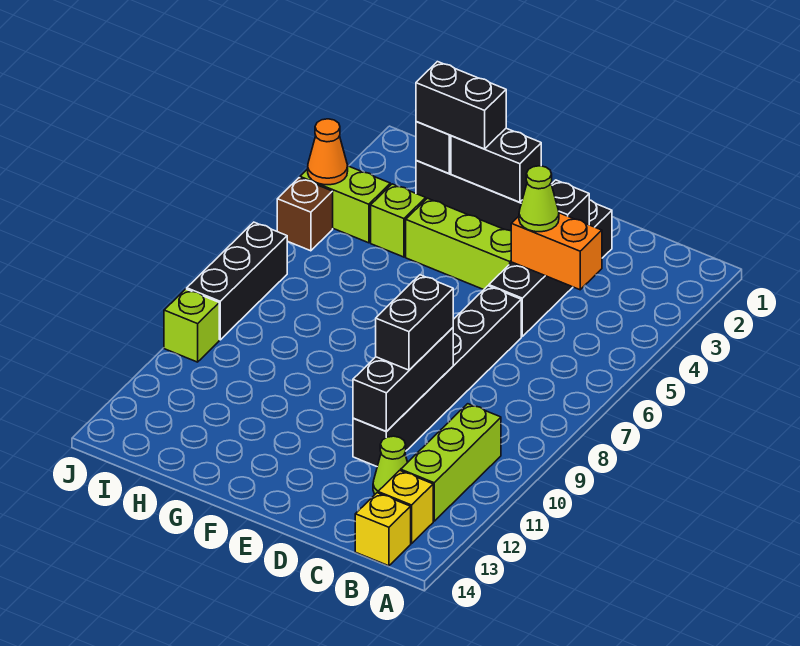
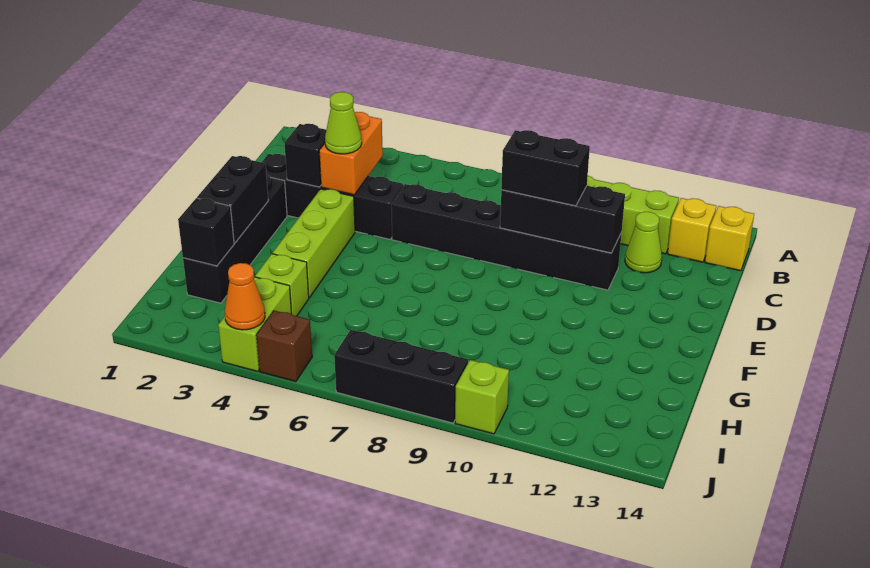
black brick G2:H2 level 3 -> none

